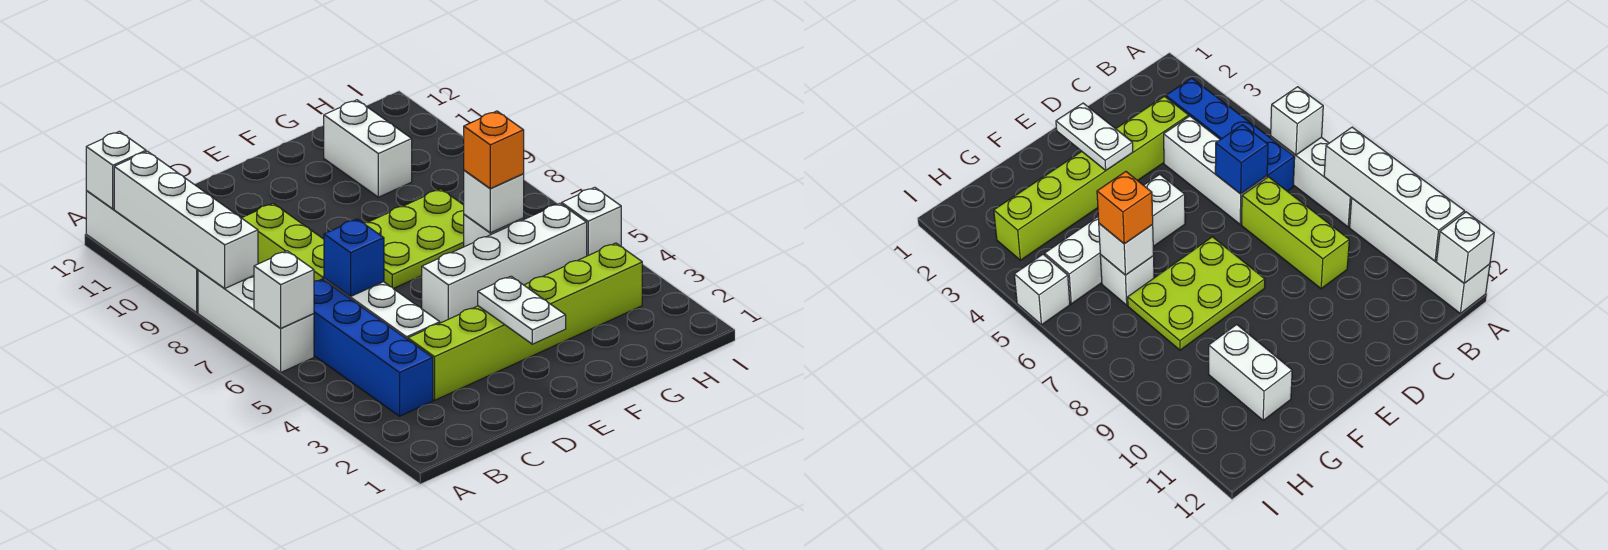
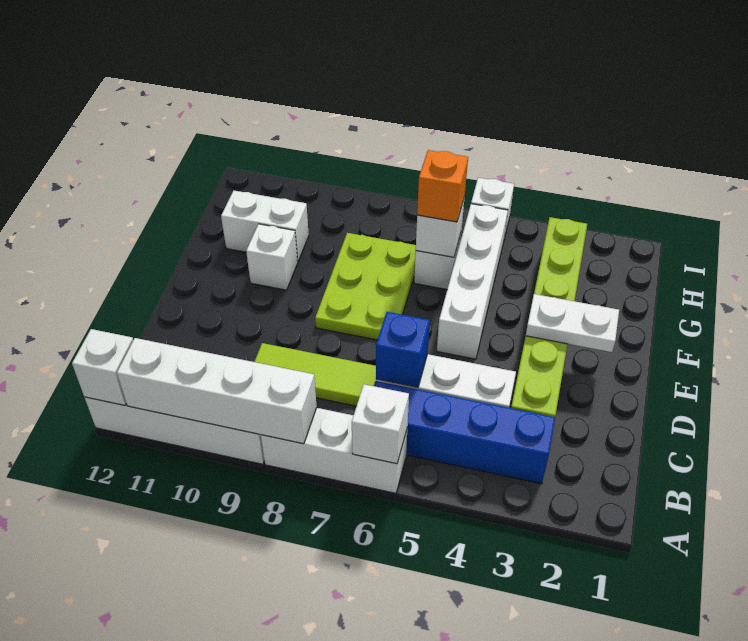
lime brick C7:C9 level 1 -> lime tile C7:C9 level 1
none -> white brick F10 level 1

